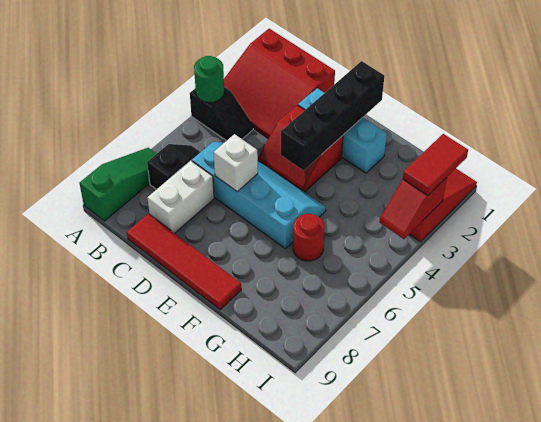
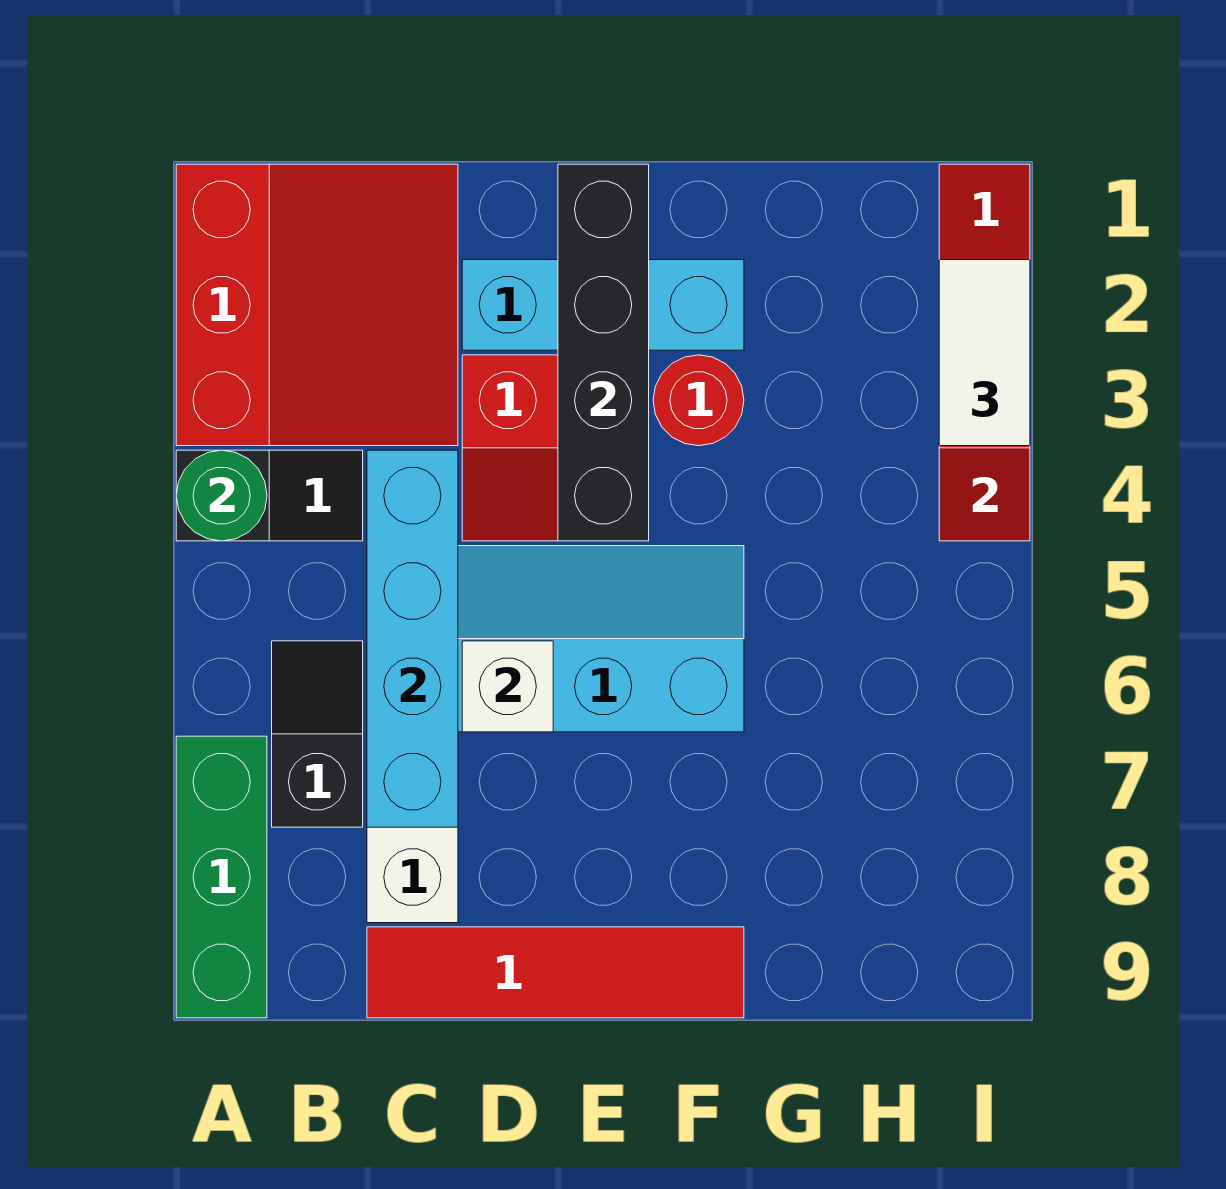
red slope A1:C3 level 1 top 1 -> red slope A1:C3 level 1 top A
green slope A7:A9 level 1 top 9 -> green brick A7:A9 level 1
none -> cyan brick C4:C7 level 2
red round brick G6 level 1 -> red round brick F3 level 1
red tile I2:I3 level 3 -> white tile I2:I3 level 3

